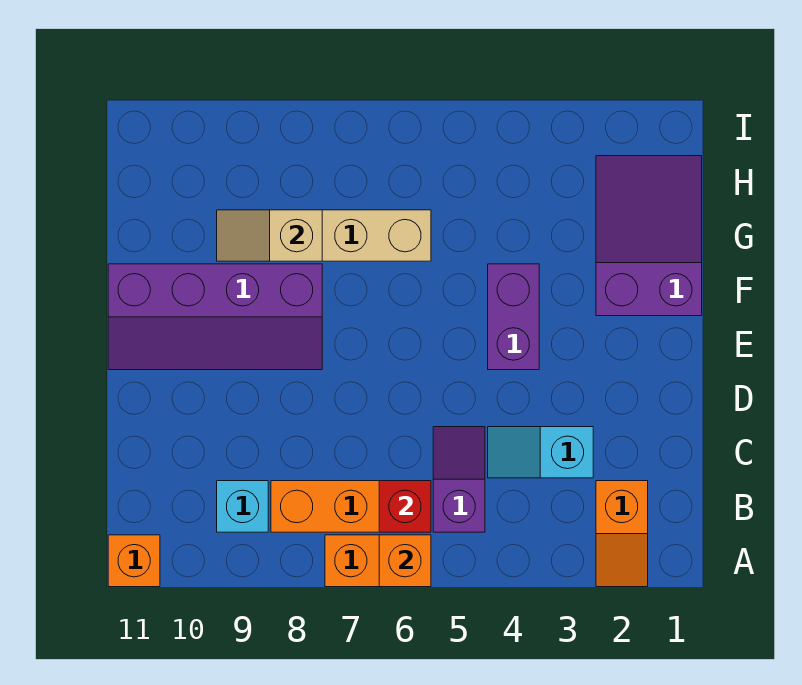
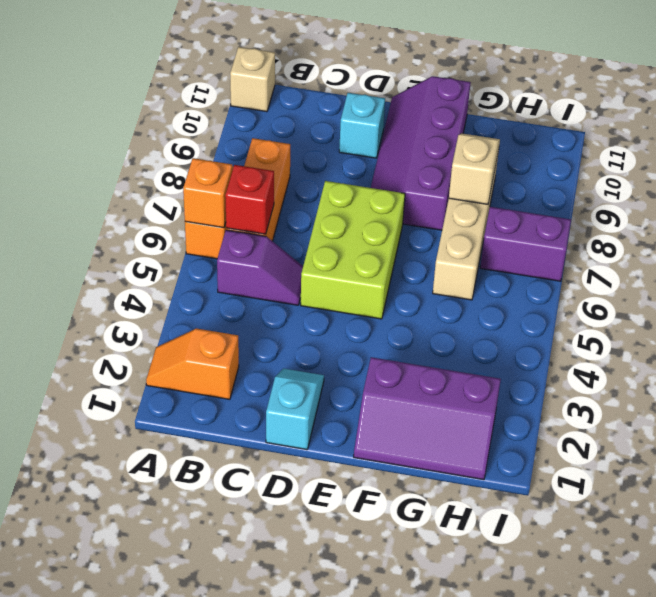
orange brick A11 level 1 -> tan brick A11 level 1
cyan brick B9 level 1 -> cyan brick D10 level 1
cyan slope C3:C4 level 1 top 3 -> cyan slope D1:D2 level 1 top 1
none -> lime brick D5:E7 level 1
purple brick E4:F4 level 1 -> purple brick H7:I7 level 1
purple slope F1:H2 level 1 top F -> purple slope F1:H2 level 1 top 2

